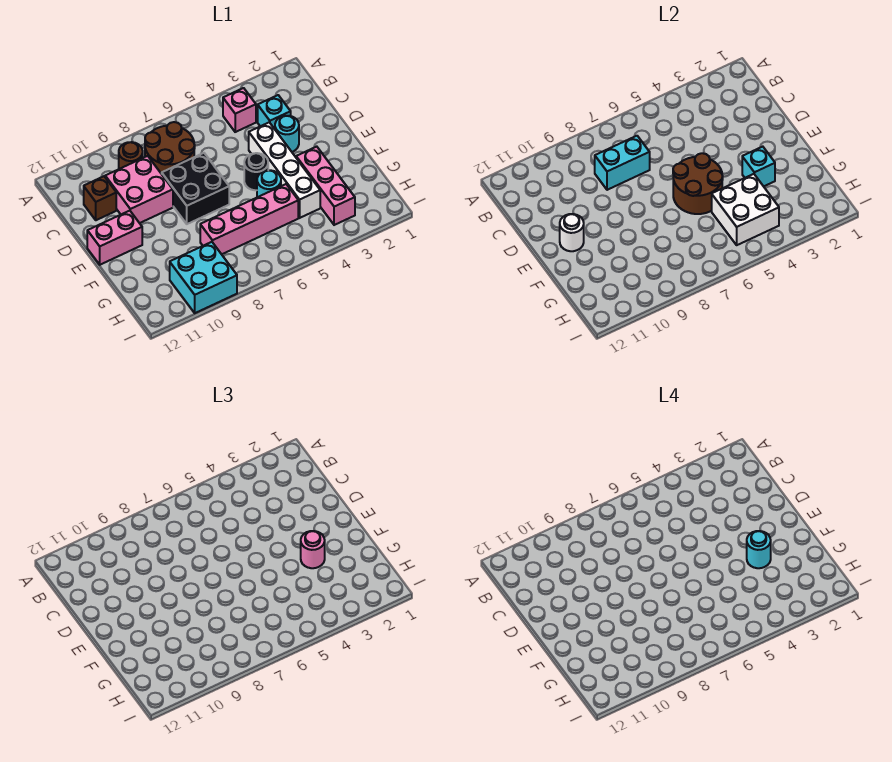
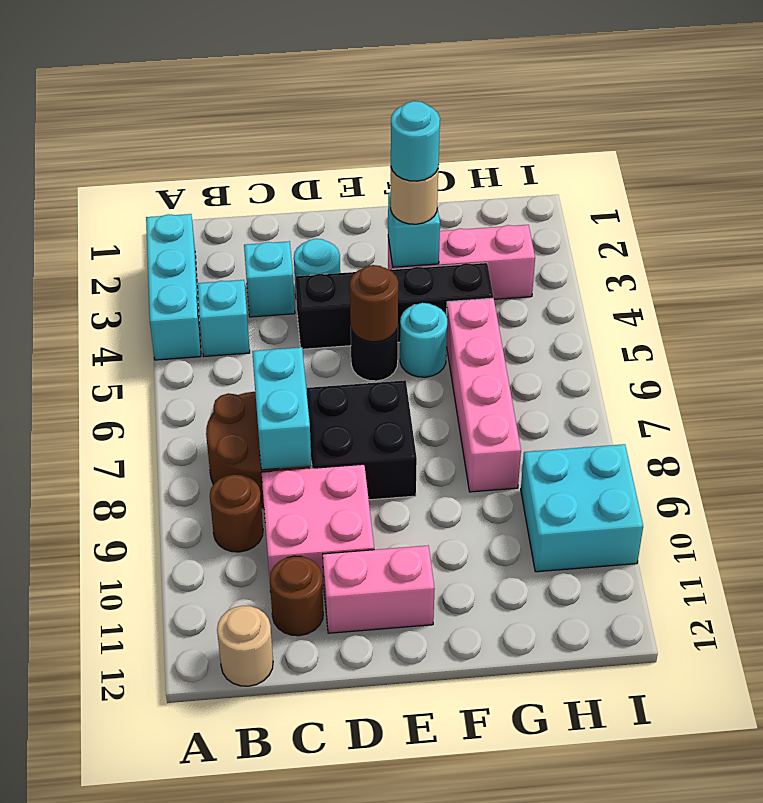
none -> cyan brick A2:A4 level 1
pink brick B4 level 1 -> cyan brick B4 level 1
none -> tan round brick B12 level 1
brown brick C11 level 1 -> brown round brick C11 level 1
white brick D4:G4 level 1 -> black brick D4:G4 level 1
brown round brick E5:F6 level 2 -> brown round brick E5 level 2
pink brick E11:E12 level 1 -> pink brick D11:E11 level 1
white round brick E11 level 2 -> none
pink round brick F3 level 3 -> tan round brick F3 level 3
white brick G4:H5 level 2 -> none

